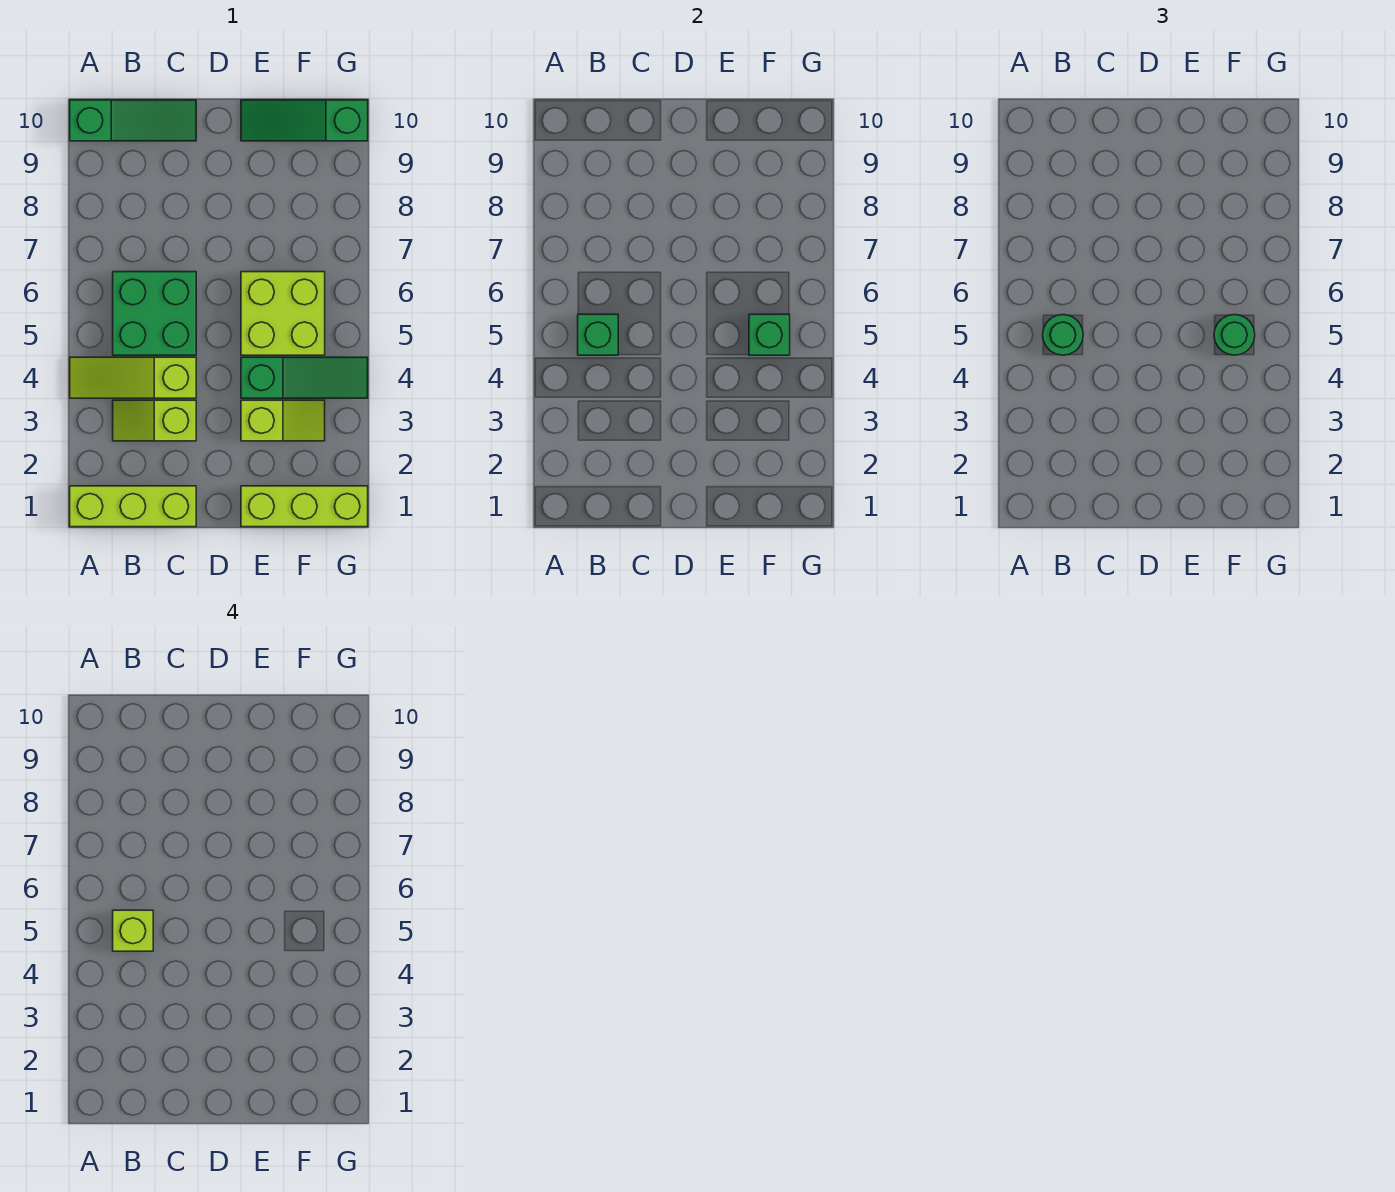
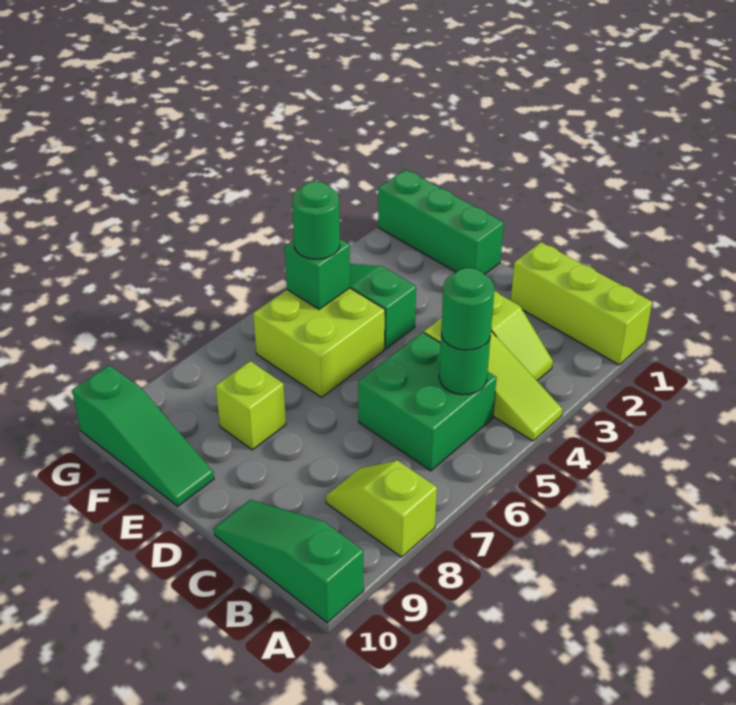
green brick B5 level 2 -> green round brick B5 level 2
lime brick B5 level 4 -> lime brick E8 level 1
lime brick E1:G1 level 1 -> green brick E1:G1 level 1
lime slope E3:F3 level 1 top E -> lime slope A8:B8 level 1 top A

